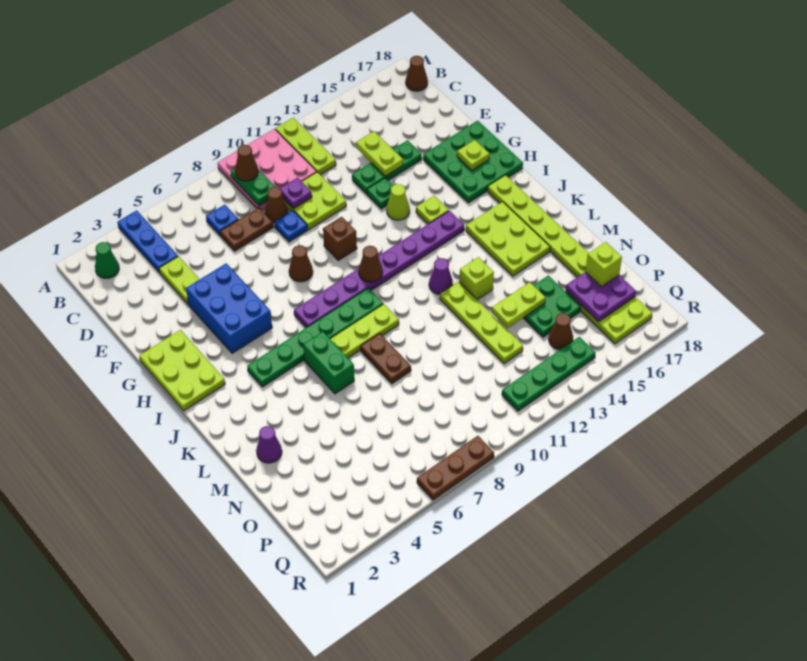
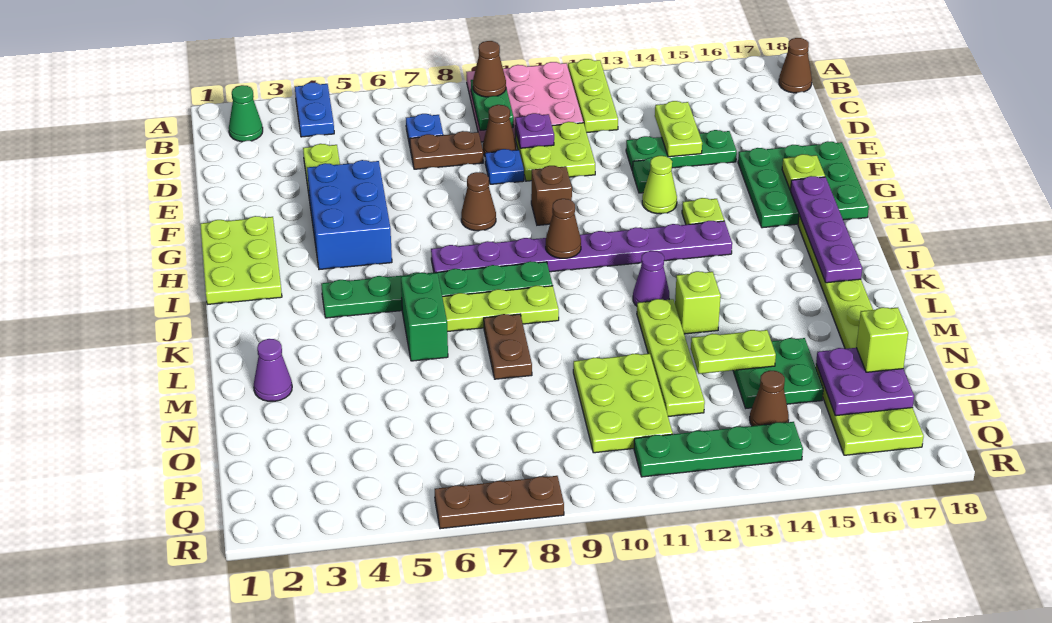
blue plate A4:C4 level 1 -> blue plate A4:B4 level 1
none -> purple plate H17:K17 level 2
lime plate J15:L16 level 1 -> lime plate N10:P11 level 1

